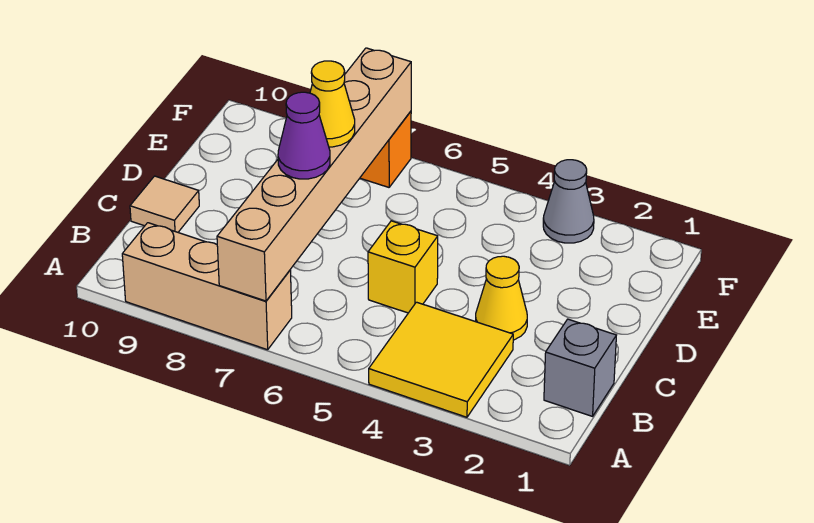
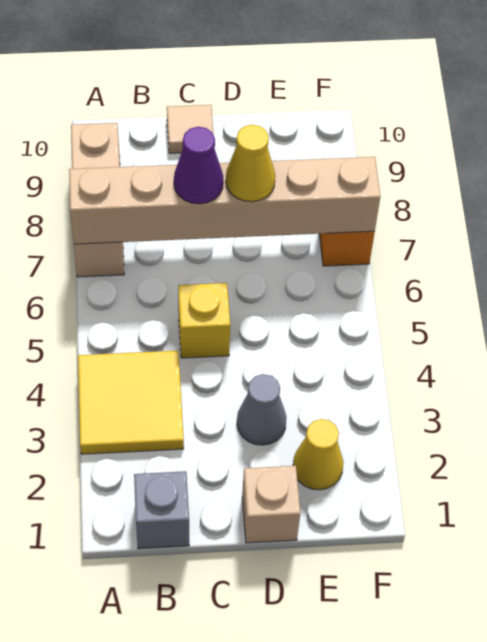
yellow cone C3 level 1 -> yellow cone E2 level 1
none -> tan brick D1 level 1
grey cone F3 level 1 -> grey cone D3 level 1

